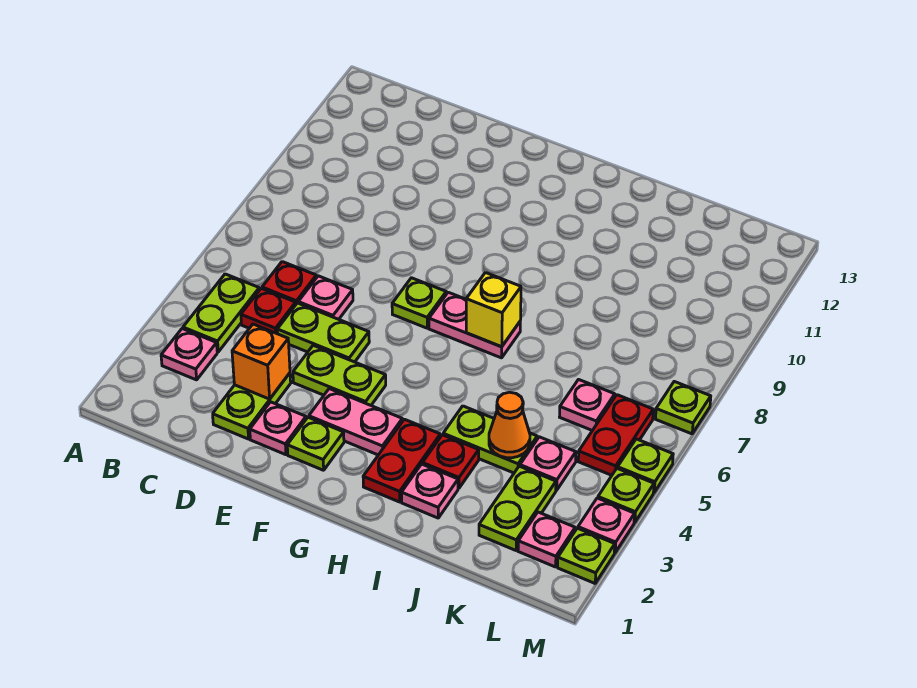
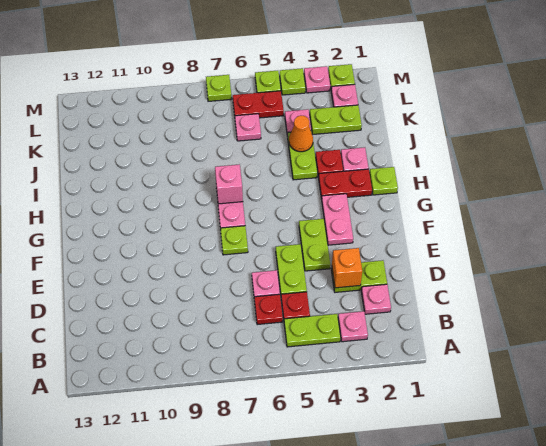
pink plate E2 level 1 -> pink plate C2 level 1
lime plate F2 level 1 -> lime plate H1 level 1
yellow brick H7 level 2 -> pink brick H7 level 2

